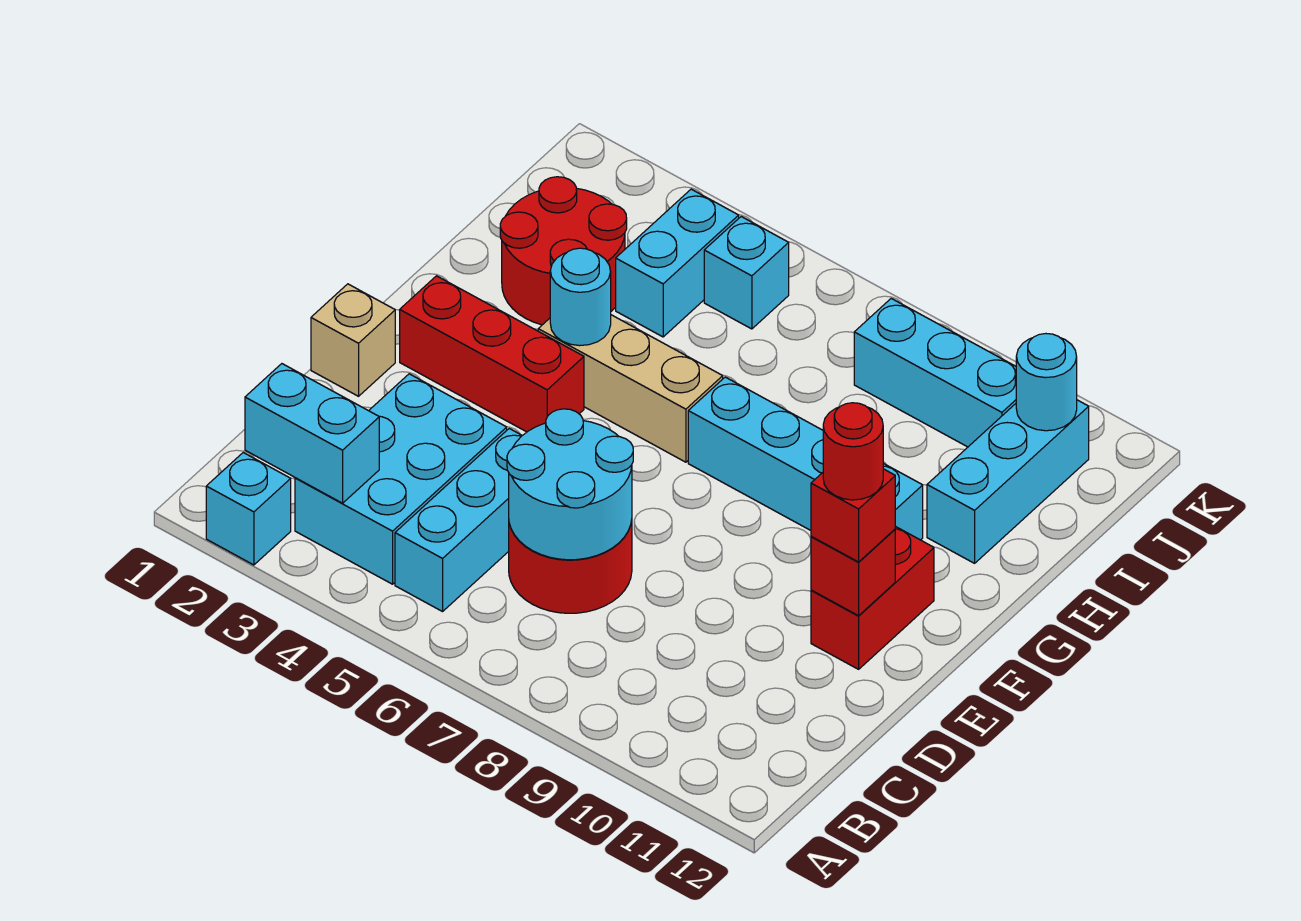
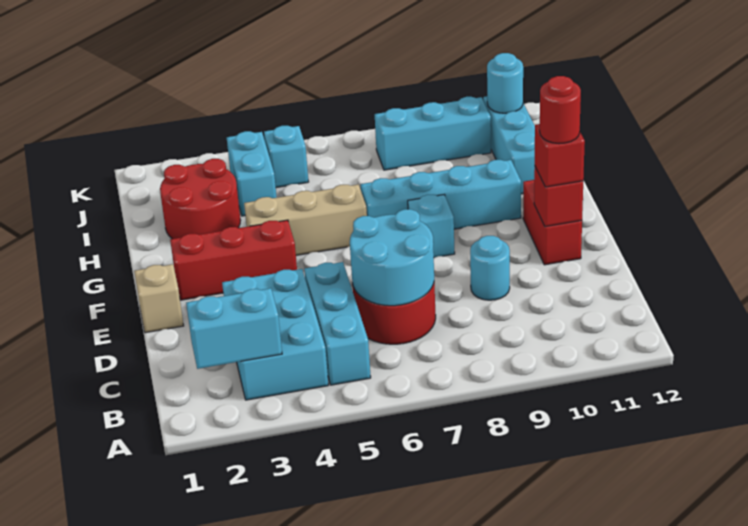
cyan brick A2 level 1 -> cyan brick F8 level 1
cyan round brick G4 level 2 -> cyan round brick D9 level 1

